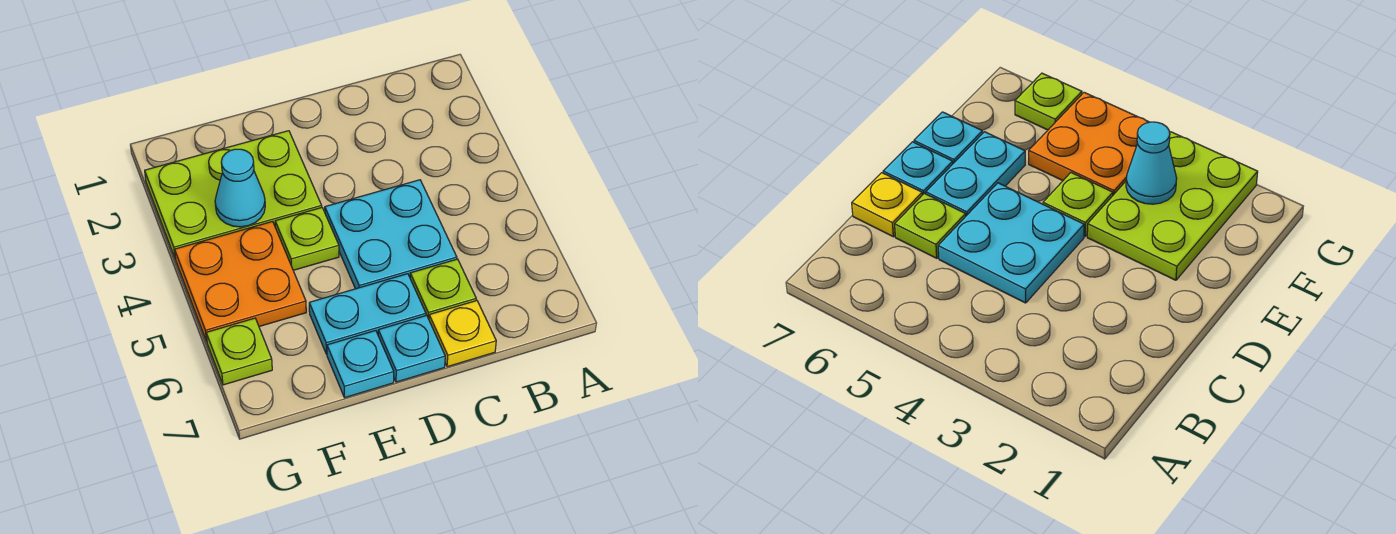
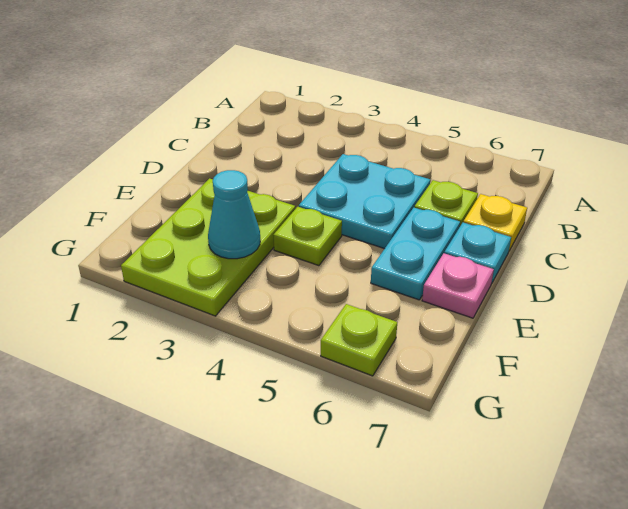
cyan plate E7 level 1 -> pink plate E7 level 1
orange plate F4:G5 level 1 -> none

